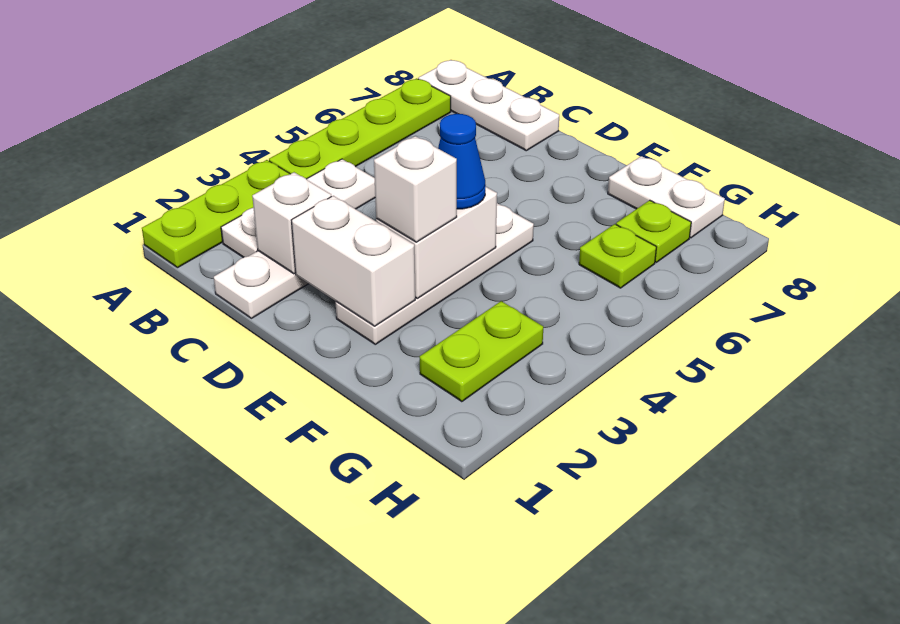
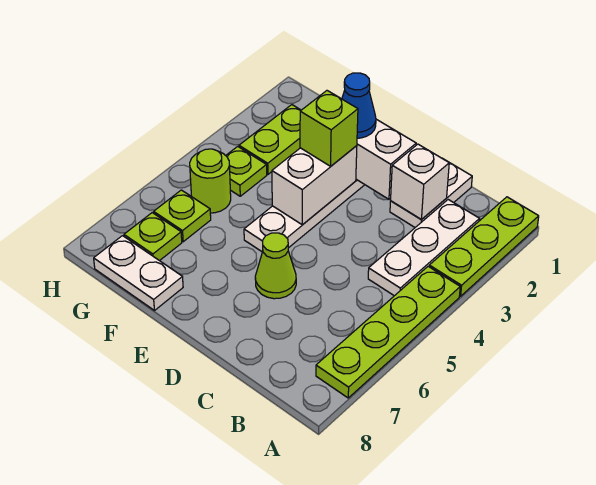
white plate A8:C8 level 1 -> none
none -> lime cone D6 level 1
white brick E3 level 3 -> lime brick E3 level 3
blue cone E4 level 3 -> blue cone E2 level 3
none -> lime plate G4 level 1
none -> lime round brick G5 level 1

